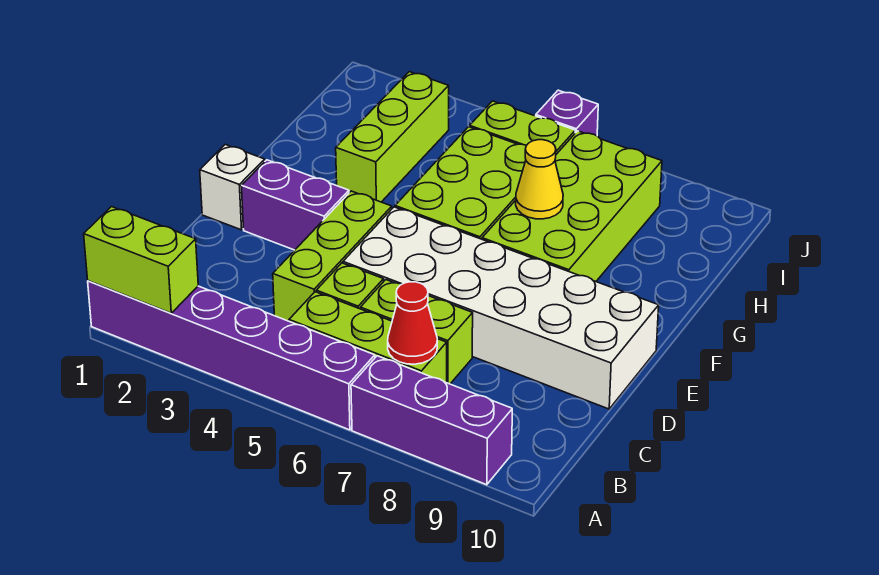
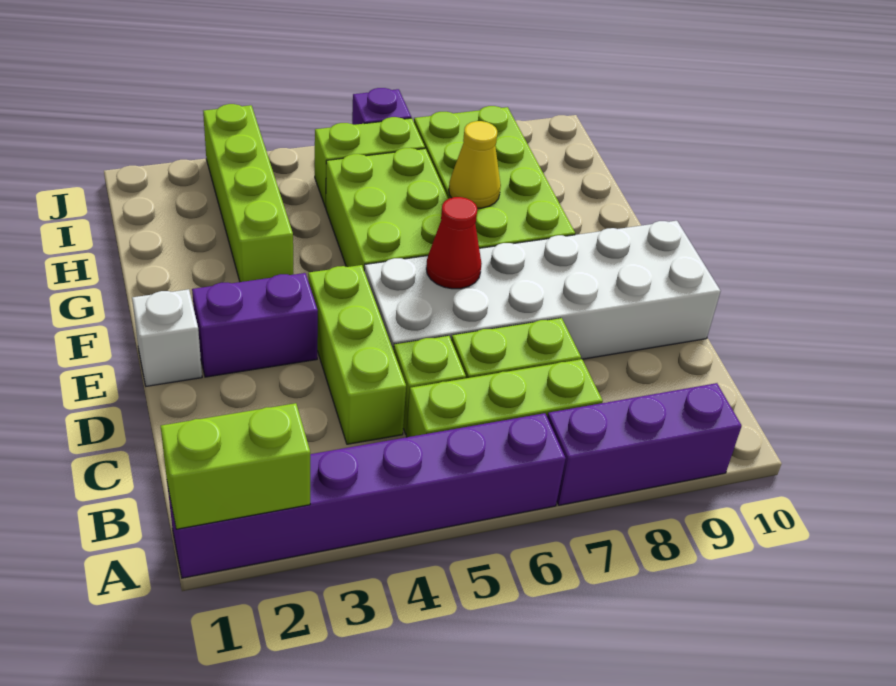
red cone B7 level 2 -> red cone E6 level 2
lime brick G3:I3 level 1 -> lime brick G3:J3 level 1

